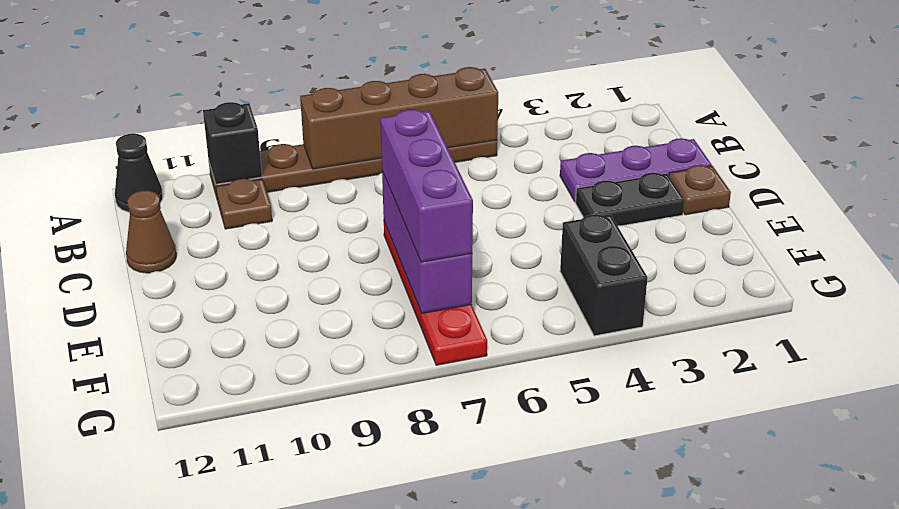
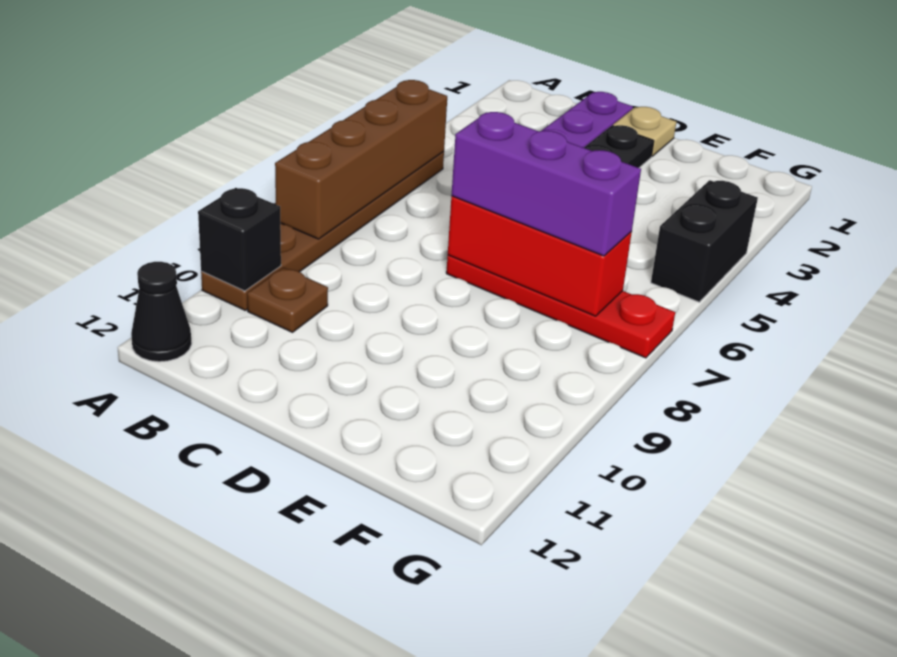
brown cone C12 level 1 -> none
brown plate D1 level 1 -> tan plate D1 level 1
purple brick D7:F7 level 2 -> red brick D7:F7 level 2
black brick F4:G4 level 1 -> black brick G4:G5 level 1

